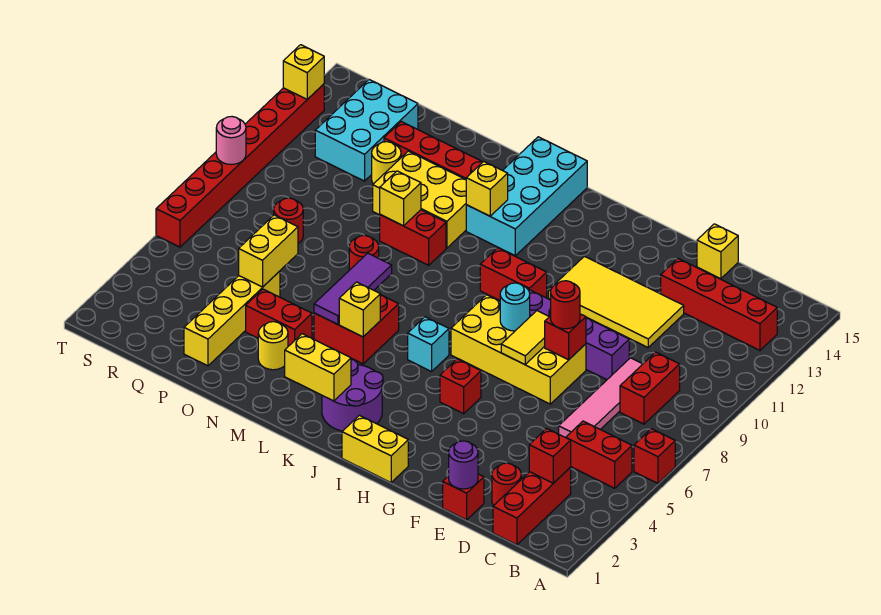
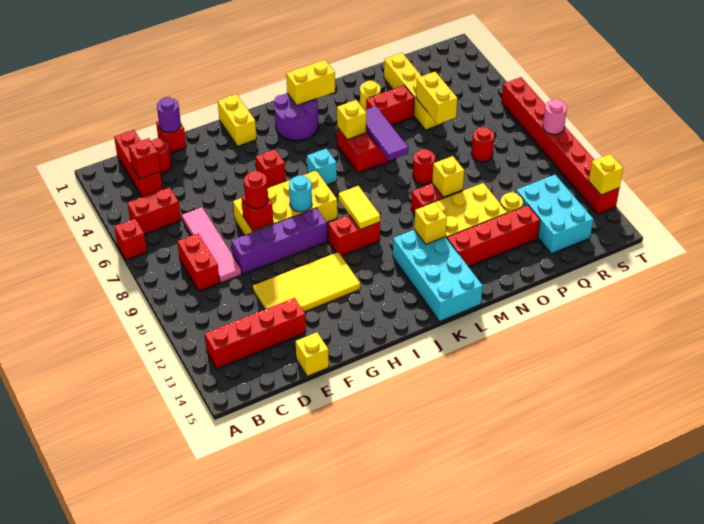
yellow tile G7:G8 level 2 -> yellow tile J9:J10 level 2
yellow brick H1:I1 level 1 -> yellow brick H1:H2 level 1

